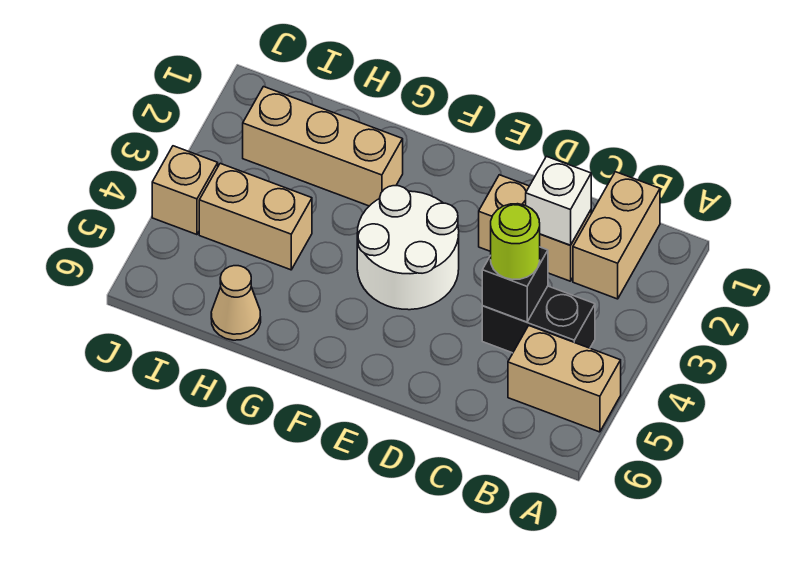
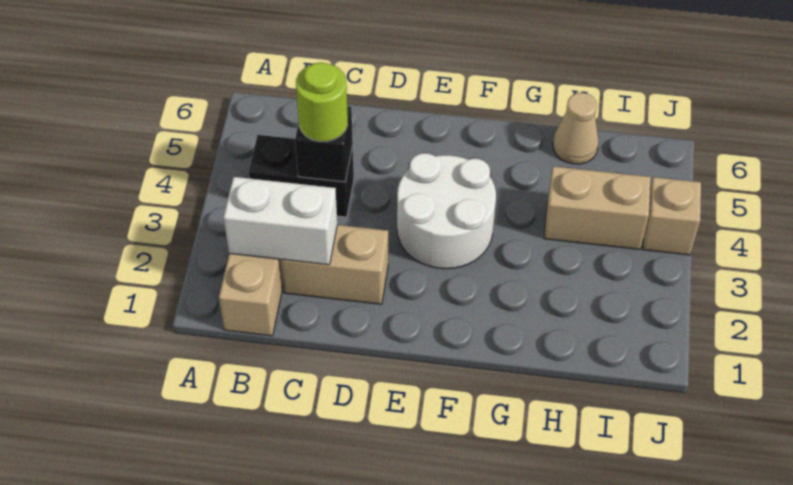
tan brick A5:B5 level 1 -> none
white brick C2 level 2 -> white brick B2:C2 level 2
tan brick G2:I2 level 1 -> none

